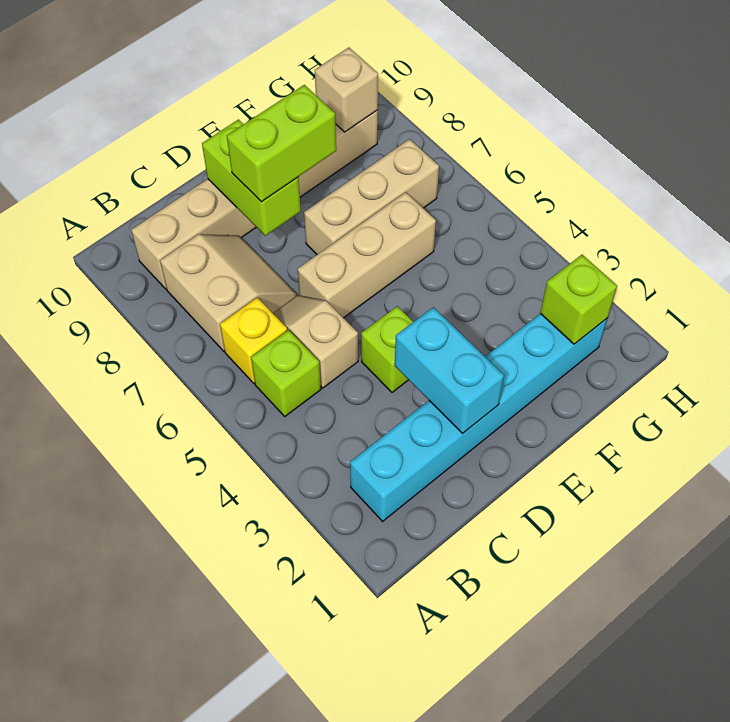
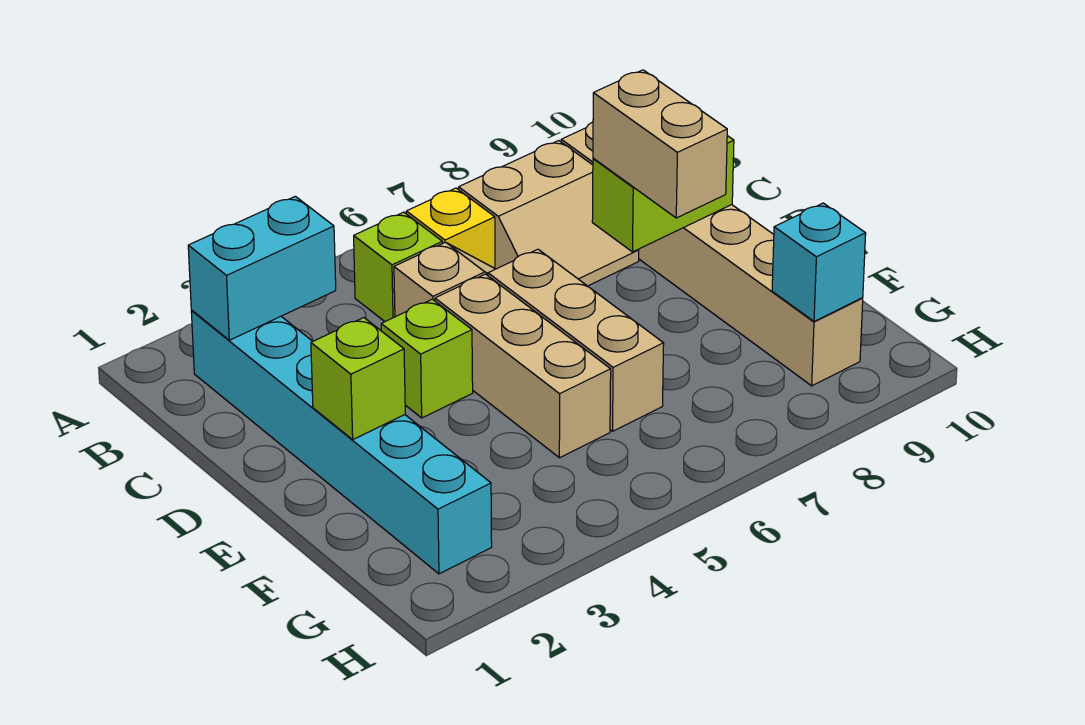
cyan brick D2:D3 level 2 -> cyan brick B2:B3 level 2
lime brick D8:E8 level 3 -> tan brick D8:E8 level 3
tan brick E7:G7 level 1 -> tan brick D5:F5 level 1
lime brick G2 level 2 -> lime brick E2 level 2
tan brick G9 level 2 -> cyan brick G9 level 2

